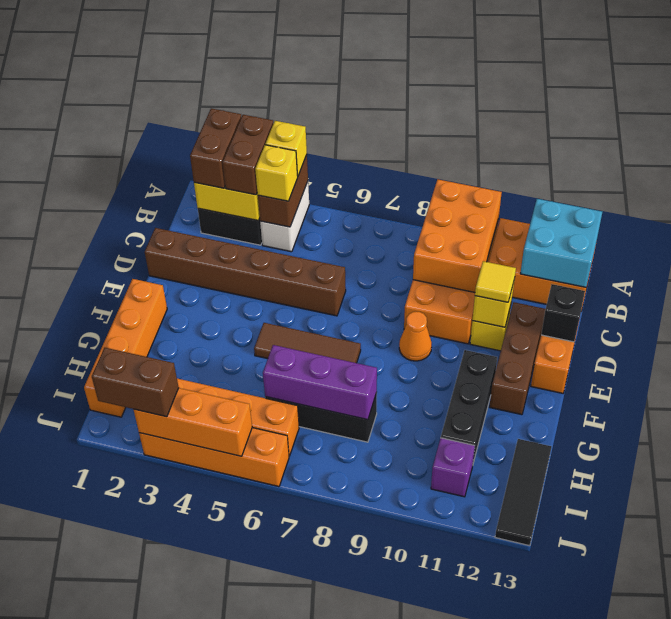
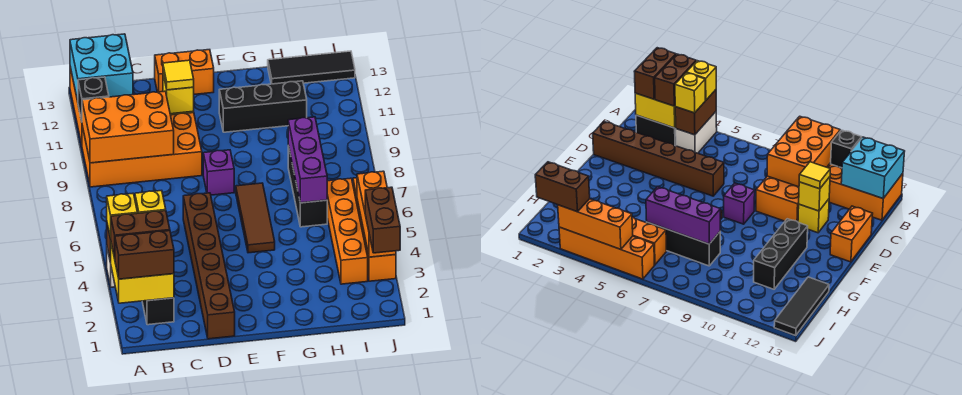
brown brick D12:F12 level 1 -> none
black brick D13 level 2 -> black brick A11 level 2
orange cone E9 level 1 -> none
orange brick F1:I1 level 1 -> none
purple brick I11 level 1 -> purple brick E8 level 1

